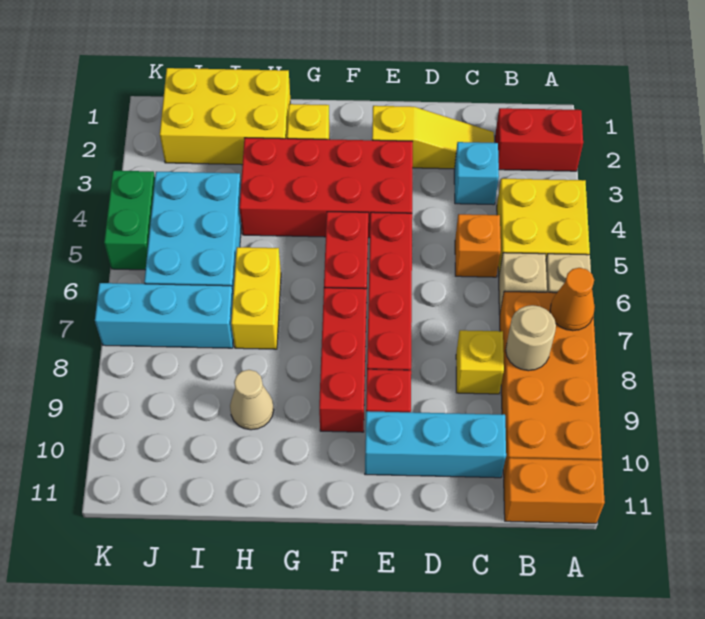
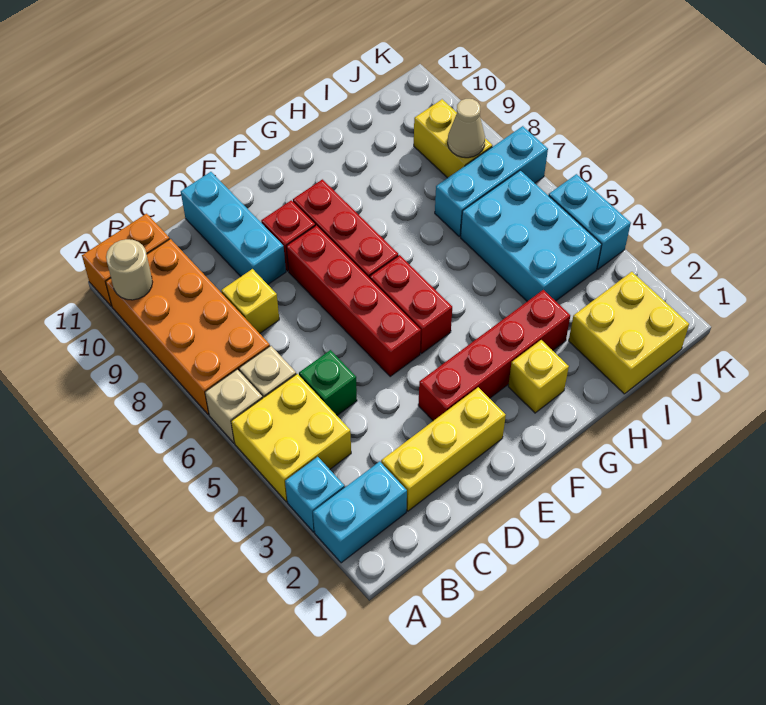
red brick A2:B2 level 1 -> cyan brick A2:B2 level 1
orange cone A7 level 2 -> none
tan round brick B8 level 2 -> tan round brick A10 level 2
yellow slope C2:E2 level 1 top E -> yellow brick C2:E2 level 1
cyan brick C3 level 1 -> cyan brick A3 level 1
orange brick C5 level 1 -> green brick C5 level 1
cyan brick C10:E10 level 1 -> cyan brick D9:D11 level 1
red brick E3:H4 level 1 -> red brick E3:H3 level 1
yellow brick H1:J2 level 1 -> yellow brick I1:J2 level 1
yellow brick H6:H7 level 1 -> yellow brick J8:J9 level 1
tan cone H9 level 1 -> tan cone J8 level 2
green brick K4:K5 level 1 -> cyan brick K4:K5 level 1

